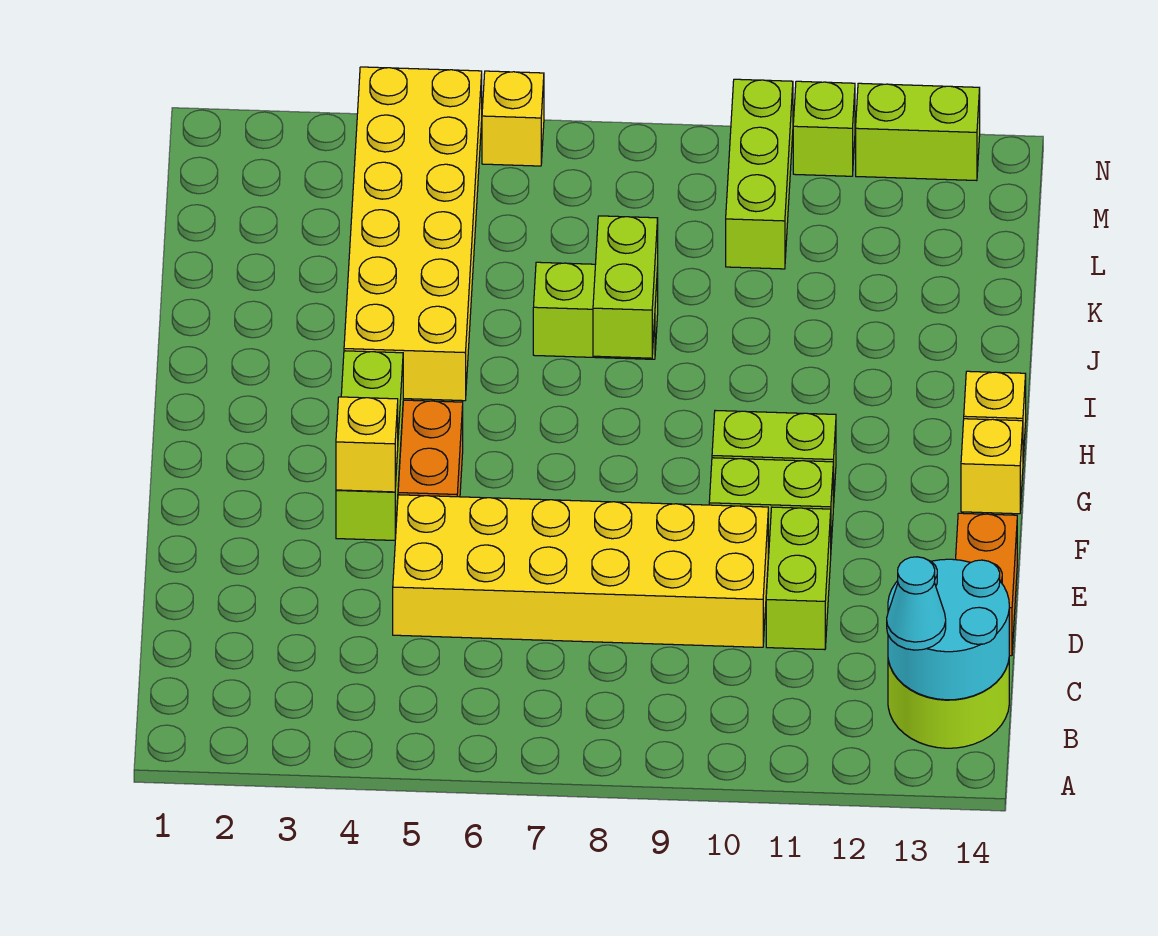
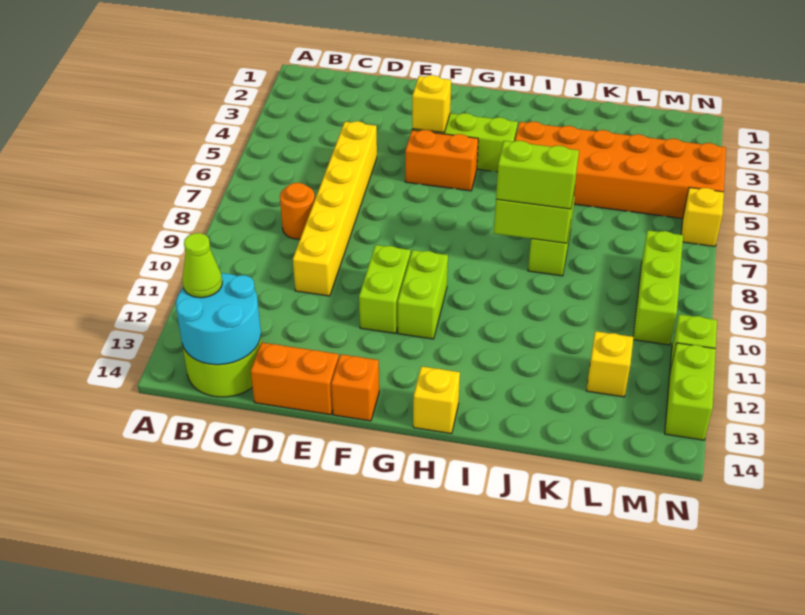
cyan cone B13 level 3 -> lime cone B13 level 3
none -> orange round brick C8 level 1
yellow brick D5:E10 level 1 -> yellow brick D5:D10 level 1
lime brick D11:E11 level 1 -> lime brick I8:J8 level 3
none -> orange brick F14 level 1
yellow brick G14 level 1 -> yellow brick L12 level 1
yellow brick I4:N5 level 1 -> orange brick I4:N5 level 1
lime brick L10:N10 level 1 -> lime brick M8:M10 level 1

